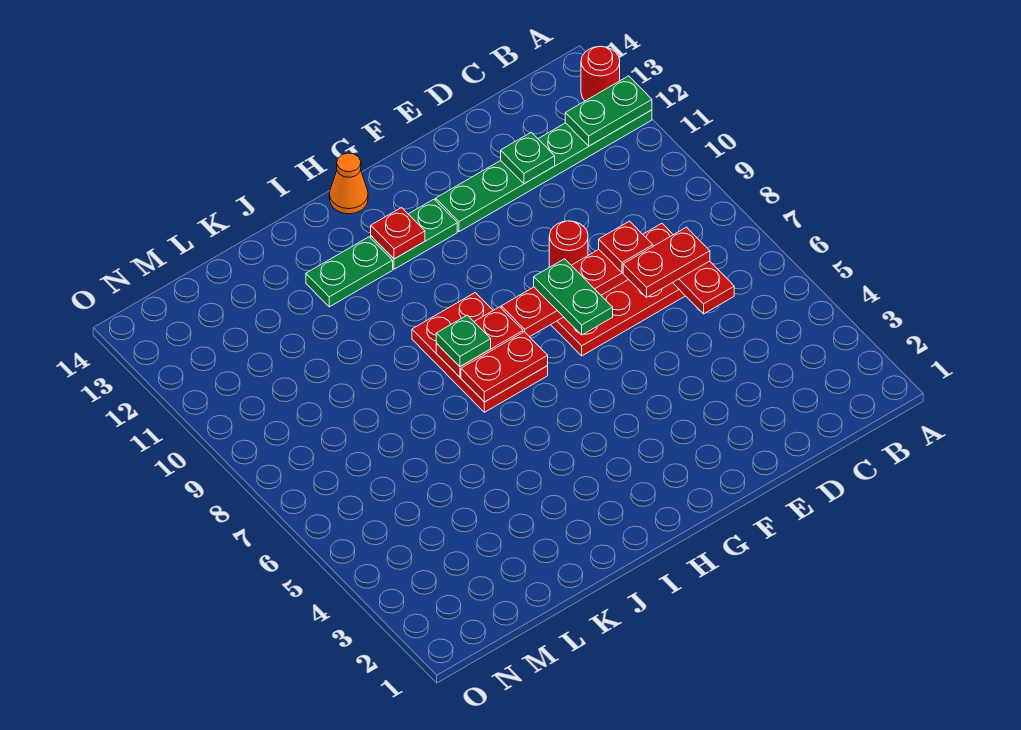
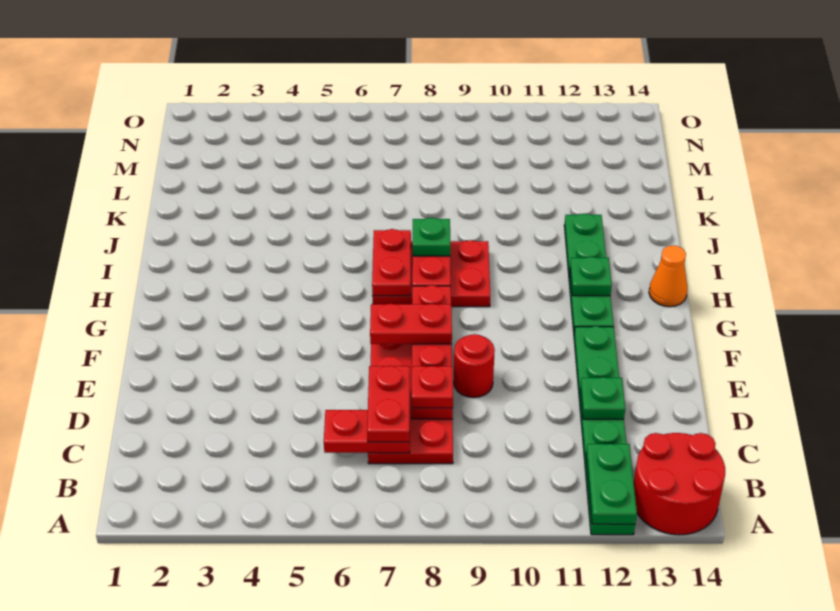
red round brick A13 level 1 -> red round brick A13:B14 level 1
green plate F7:F8 level 3 -> red plate F7:F8 level 3
red plate H12 level 2 -> green plate H12 level 2

